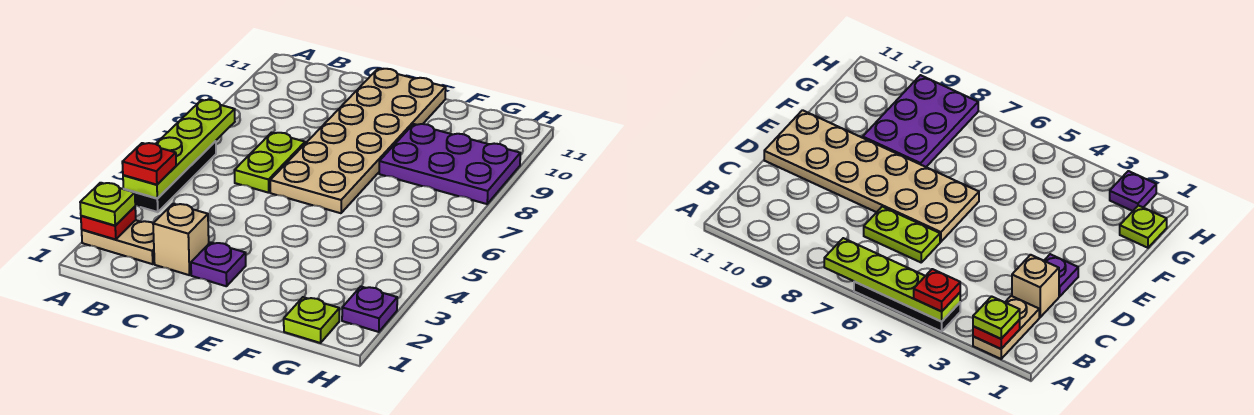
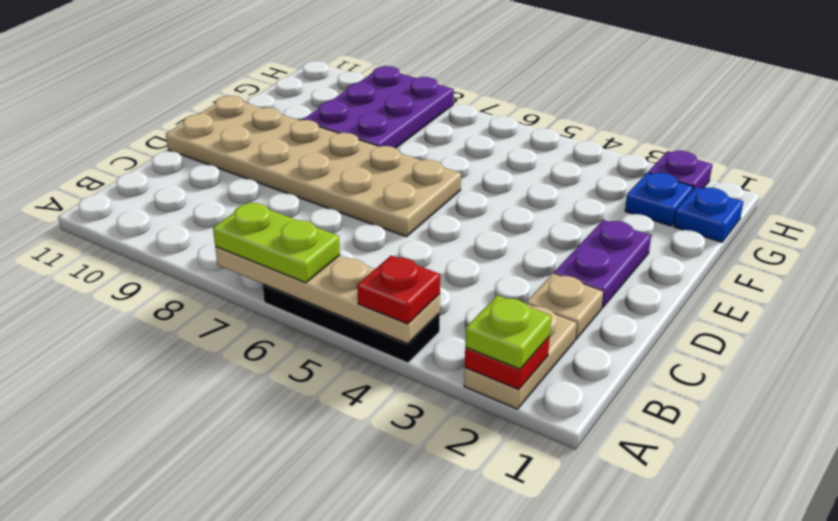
lime plate A4:A7 level 2 -> tan plate A4:A7 level 2
tan brick C2 level 1 -> tan plate C2 level 1
lime plate C6:C7 level 1 -> lime plate A6:A7 level 3
purple plate D2 level 1 -> purple plate D2:E2 level 1
lime plate G1 level 1 -> blue plate G1 level 1
none -> blue plate G2 level 1

